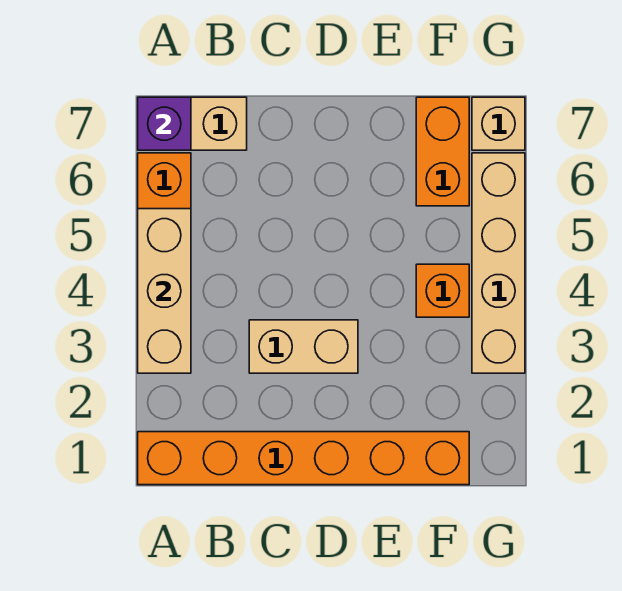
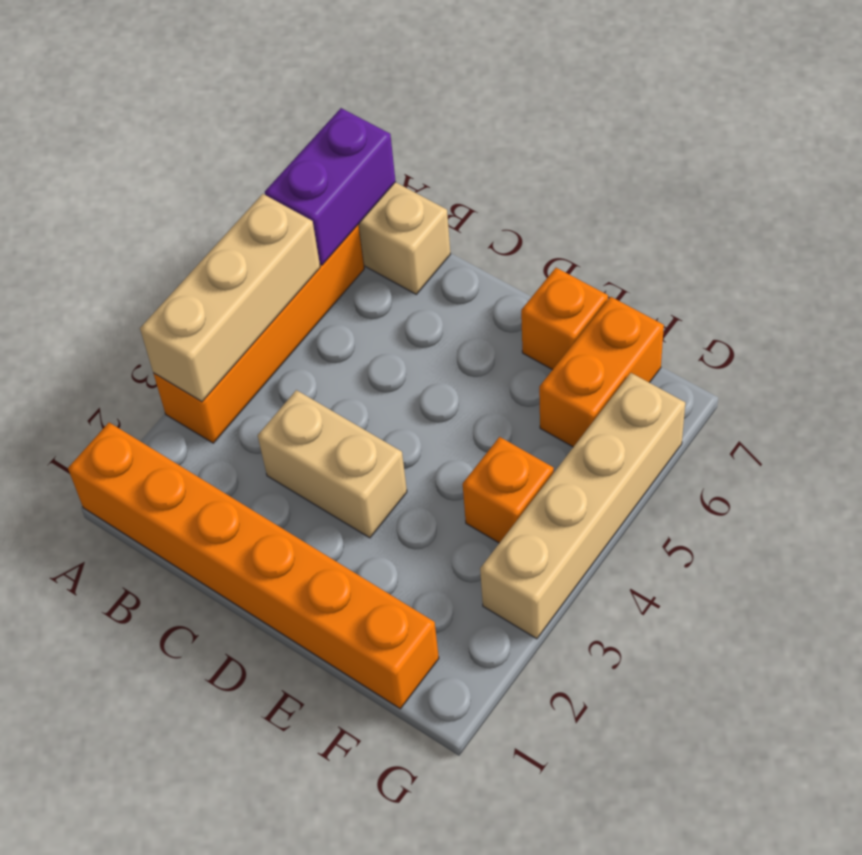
purple brick A7 level 2 -> purple brick A6:A7 level 2
none -> orange brick E7 level 1
tan brick G7 level 1 -> none

